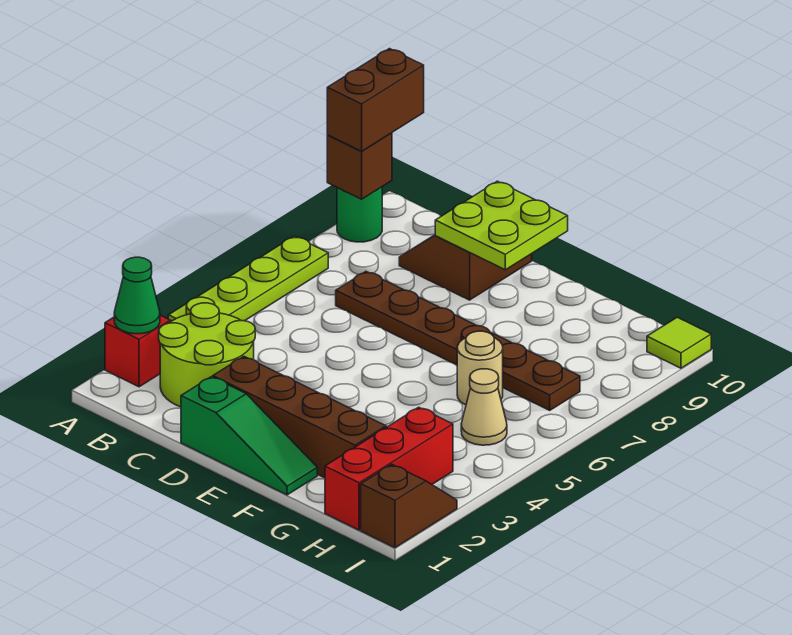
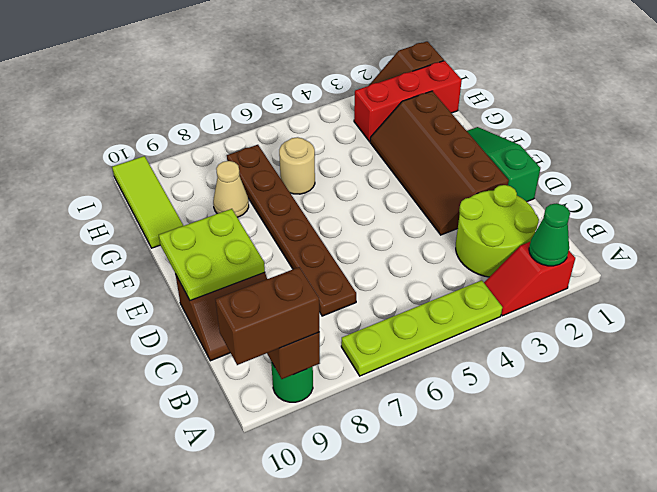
tan cone H5 level 1 -> tan cone G8 level 1
lime tile I10 level 1 -> lime tile G10:I10 level 1

